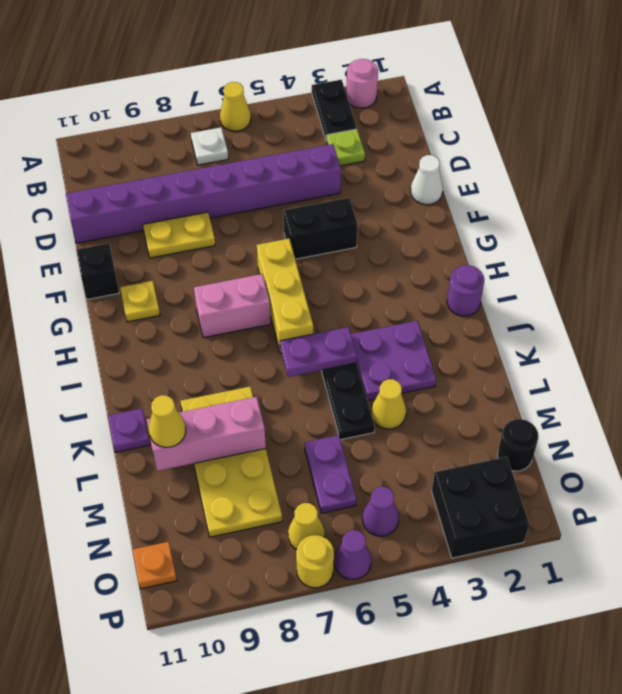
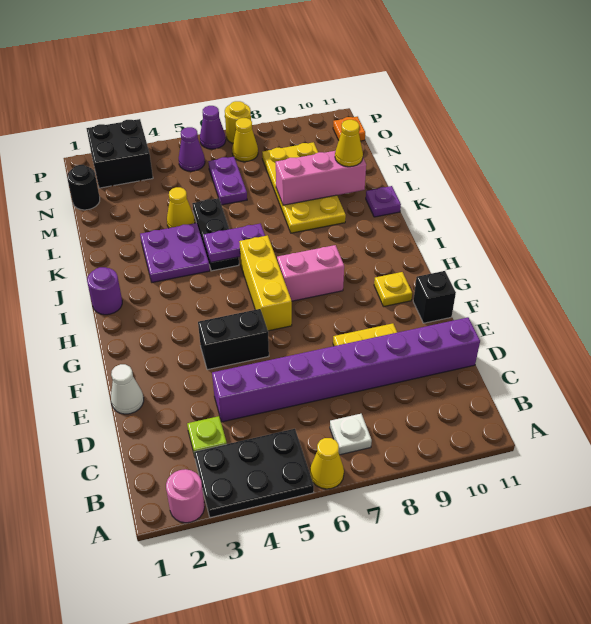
black plate A3:B3 level 1 -> black plate A3:B5 level 1

